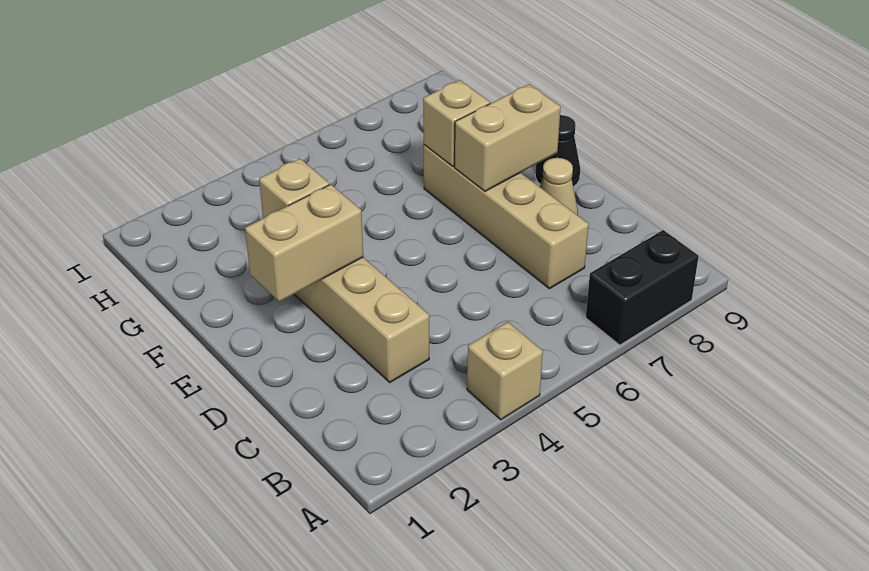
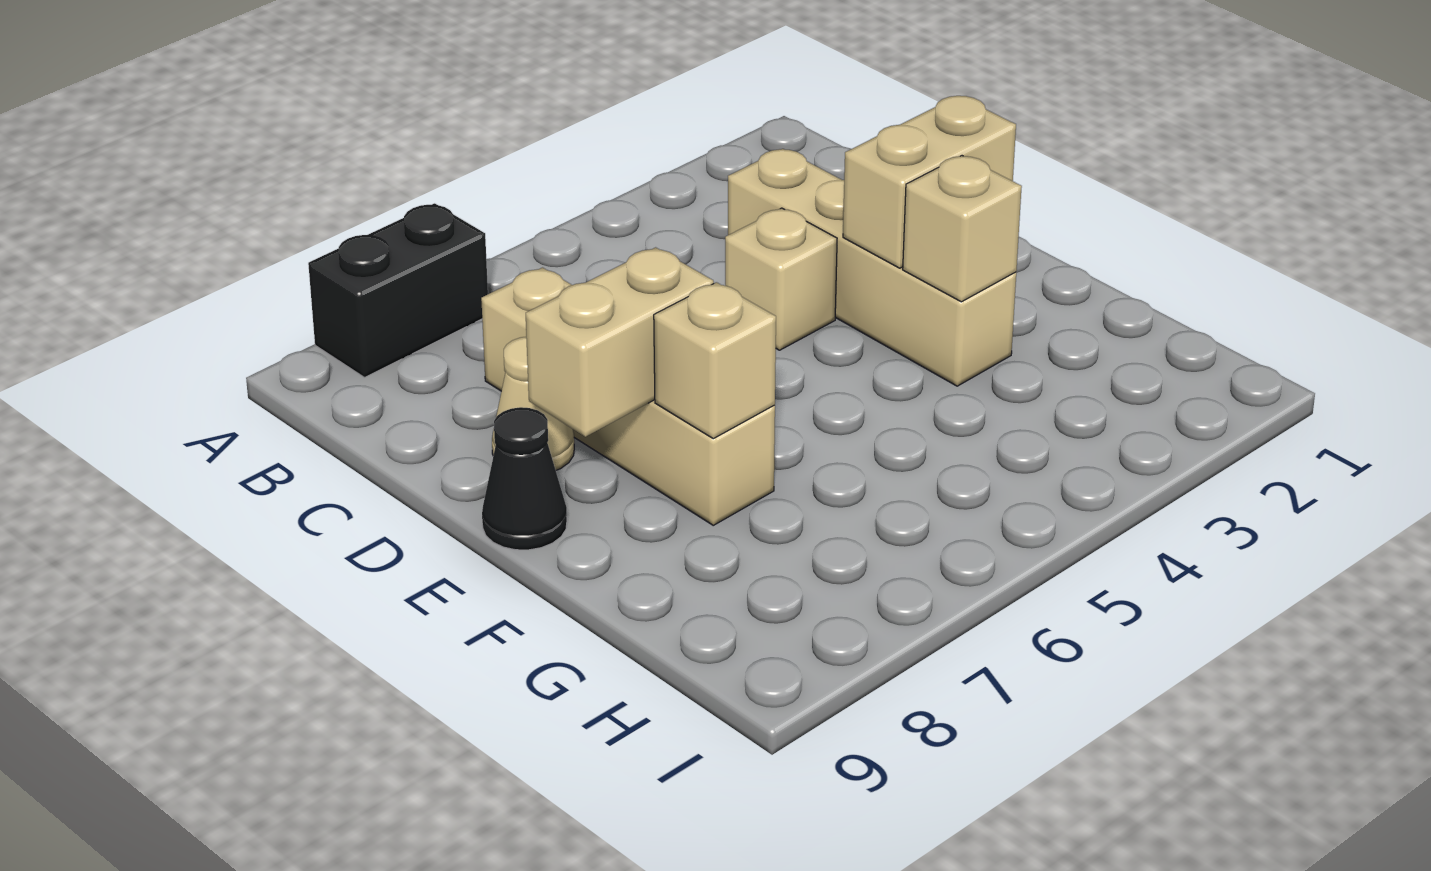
tan brick A4 level 1 -> tan brick D4 level 1

